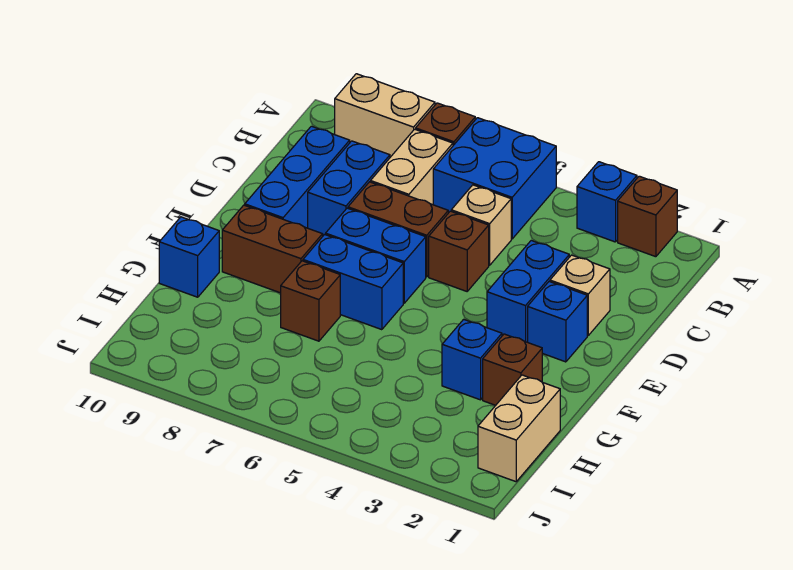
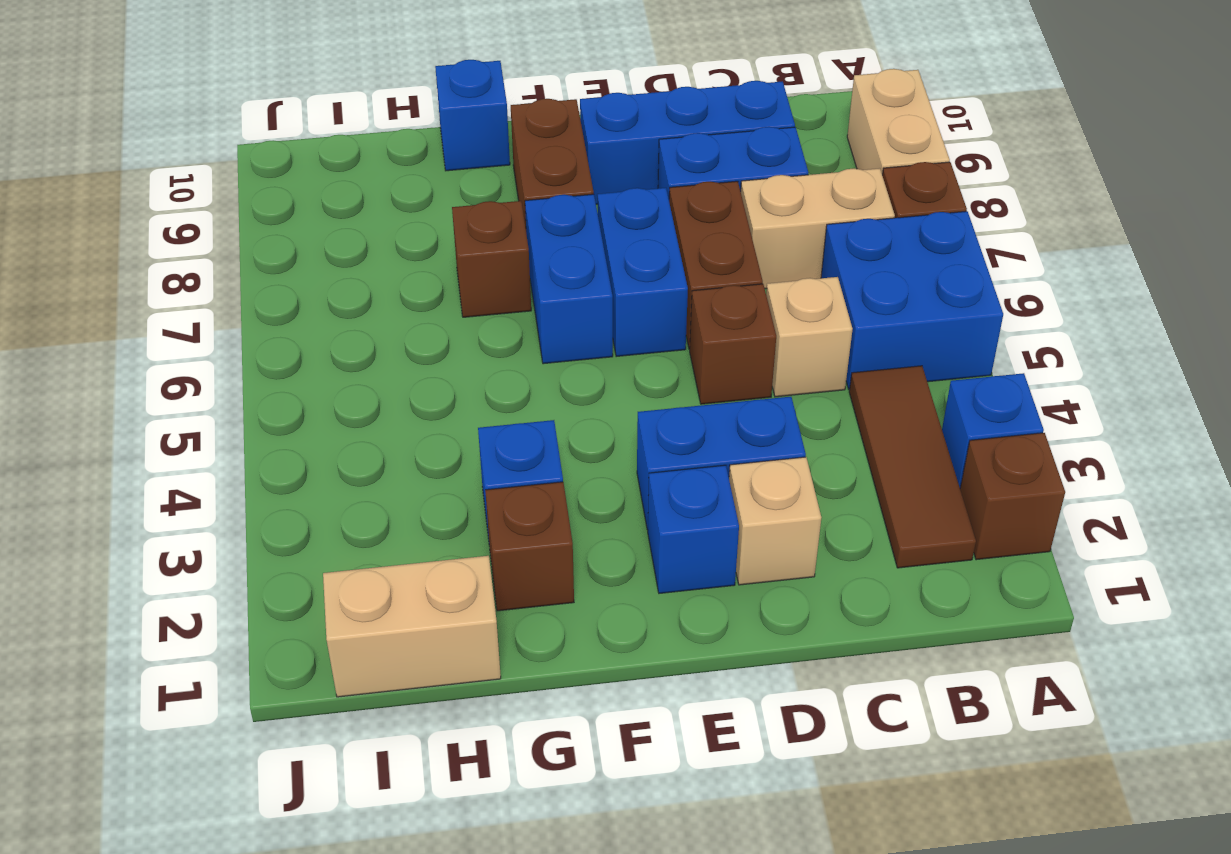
none -> brown tile B2:B4 level 1

